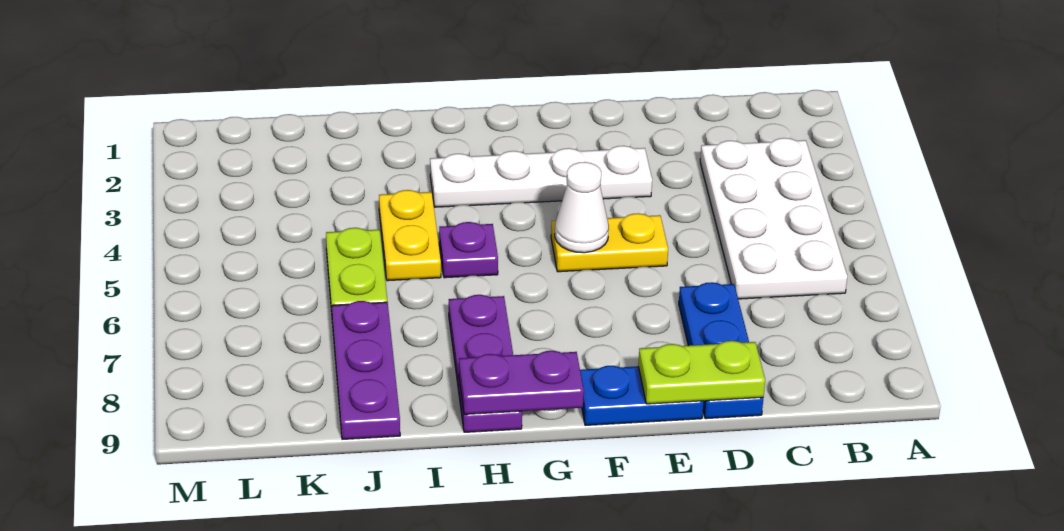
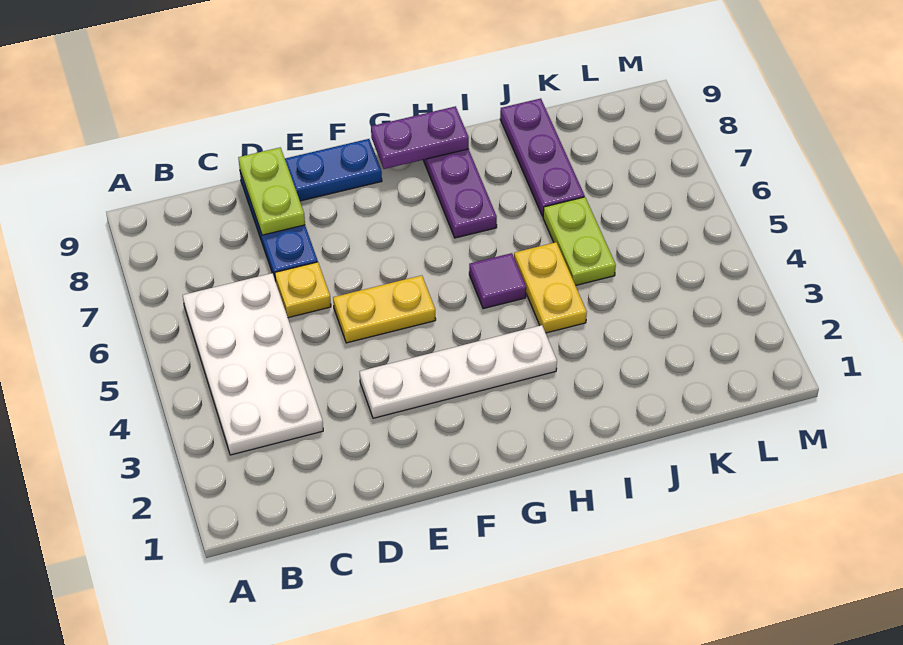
none -> yellow plate D6 level 1
lime plate D9:E9 level 2 -> lime plate D8:D9 level 2
white cone F5 level 2 -> none
purple plate H5 level 1 -> purple tile H5 level 1

